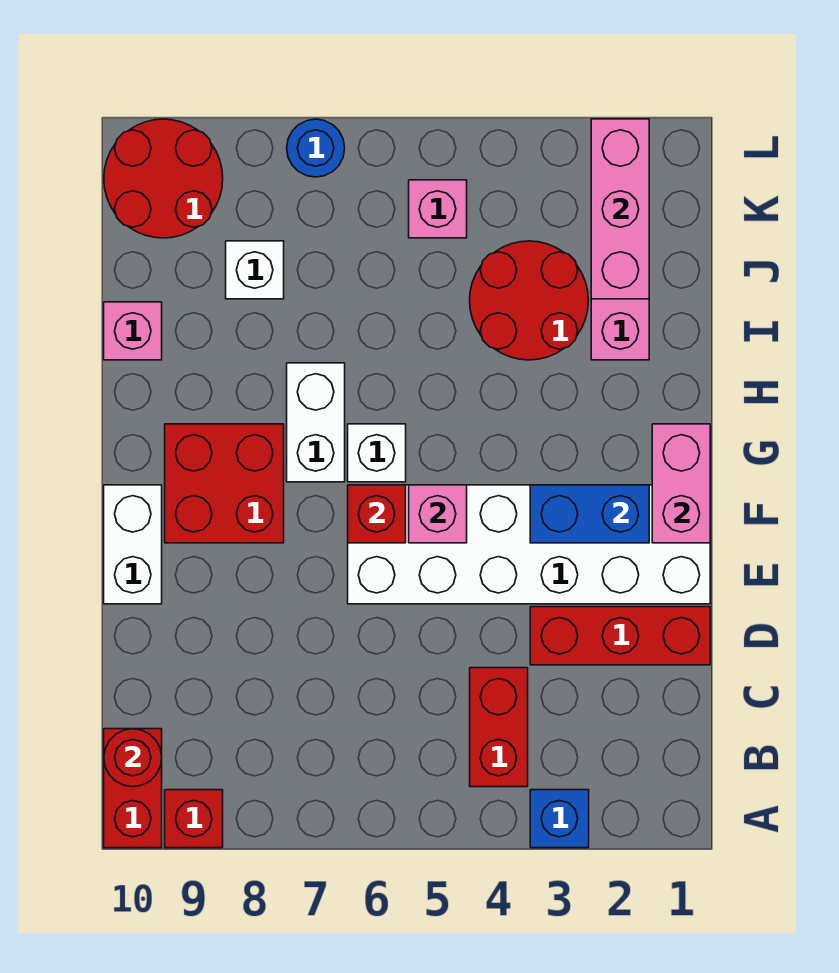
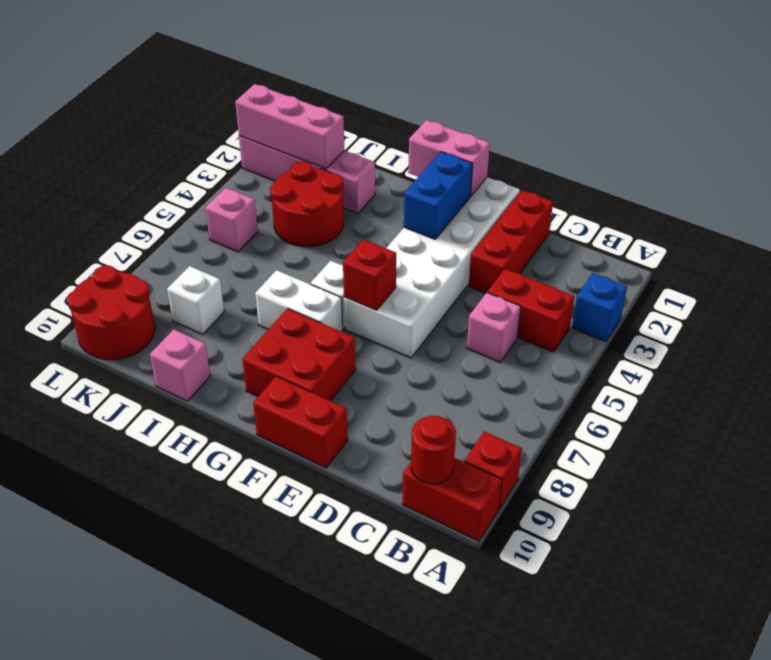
white brick E10:F10 level 1 -> red brick E10:F10 level 1
pink brick F5 level 2 -> pink brick C5 level 1
blue round brick L7 level 1 -> none

